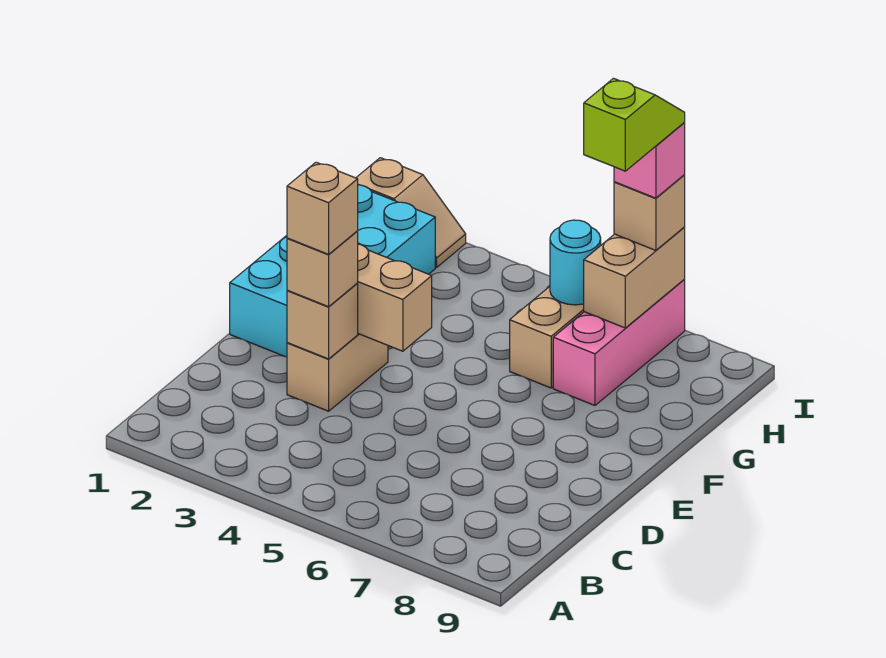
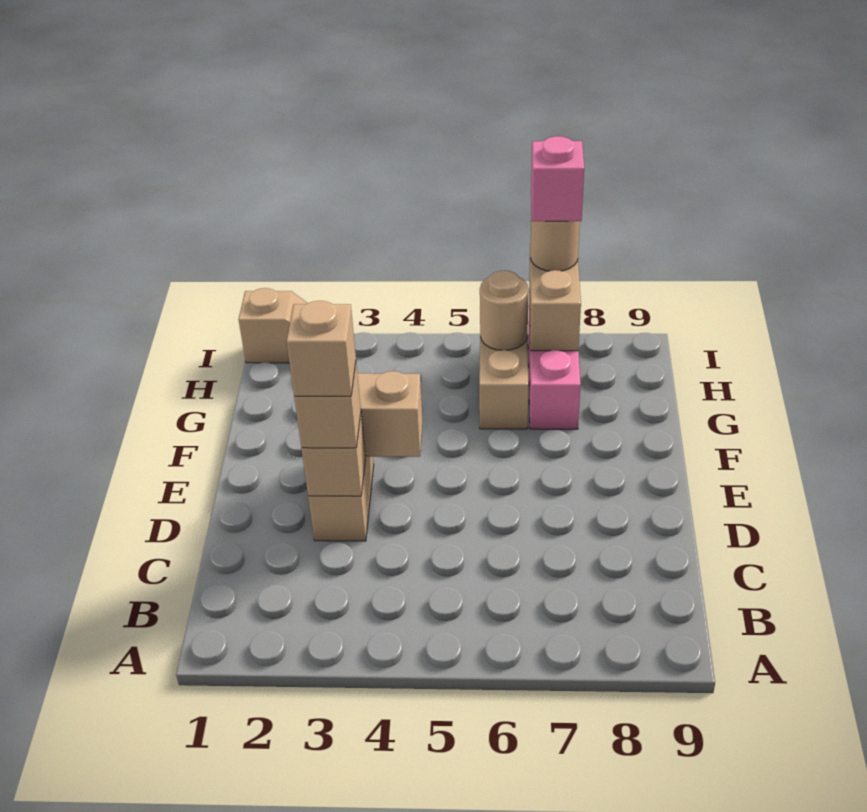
cyan brick E1:H2 level 1 -> none
cyan round brick H6 level 2 -> tan round brick H6 level 2
lime slope H7:I7 level 5 top H -> none
tan brick I7 level 3 -> tan round brick I7 level 3

